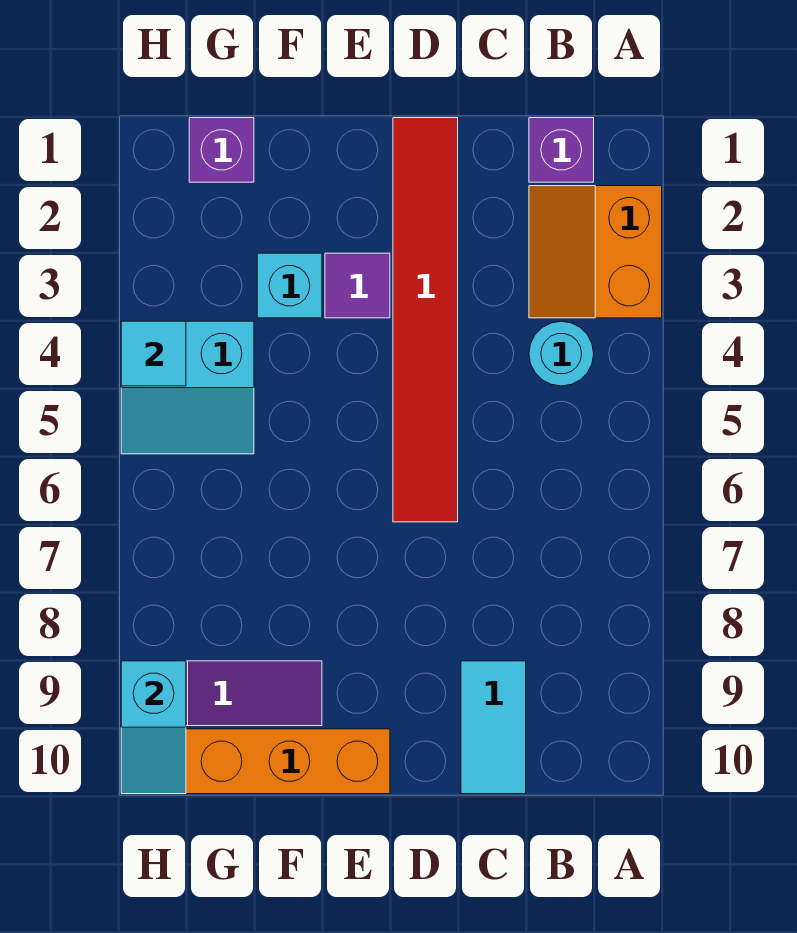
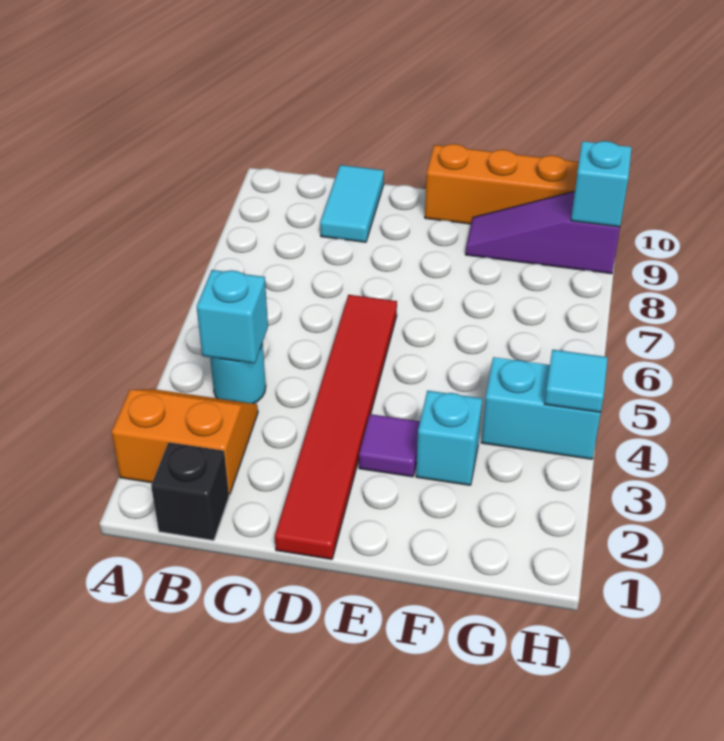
orange slope A2:B3 level 1 top A -> orange slope A2:B3 level 1 top 2
purple brick B1 level 1 -> black brick B1 level 1
none -> cyan brick B4 level 2
purple brick G1 level 1 -> none

